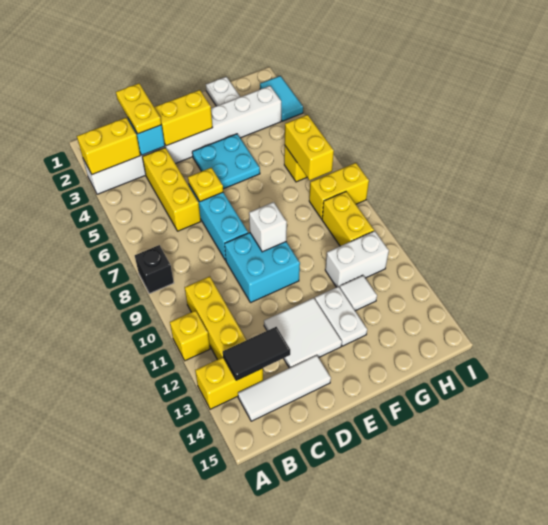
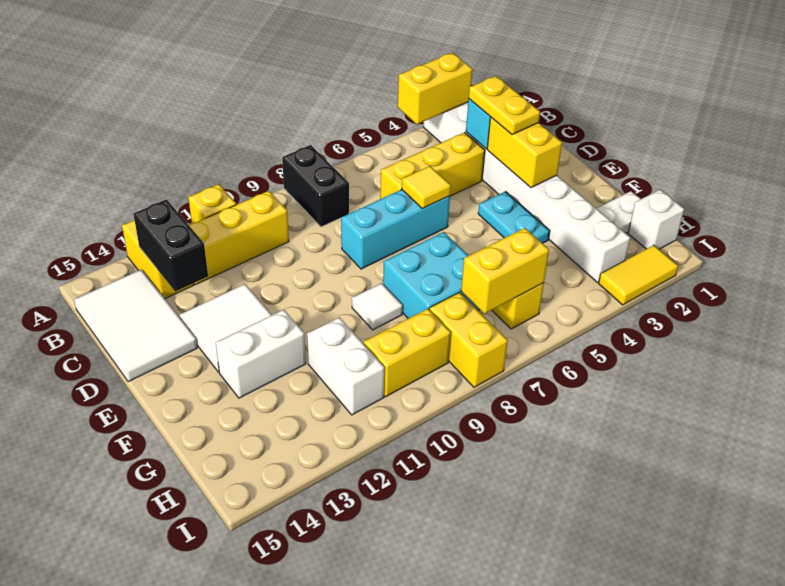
yellow brick A3:B3 level 2 -> yellow brick A3:A4 level 2
black brick A8 level 1 -> black brick A8:B8 level 1
black tile B13:C13 level 2 -> black brick B13:C13 level 2
white tile B14:D14 level 1 -> white tile B14:D15 level 1
yellow plate C2:C3 level 3 -> yellow plate C3:D3 level 3
yellow plate D6 level 2 -> yellow tile D6 level 2
cyan brick D9:E10 level 1 -> cyan brick F7:G8 level 1
cyan plate E4:F5 level 1 -> cyan plate E4:F4 level 1
white brick E9 level 2 -> white brick H1 level 1
white plate F12:F13 level 1 -> white brick F12:F13 level 1
white tile G12 level 1 -> white tile F9 level 1
cyan tile I2:I3 level 1 -> yellow tile I2:I3 level 1

